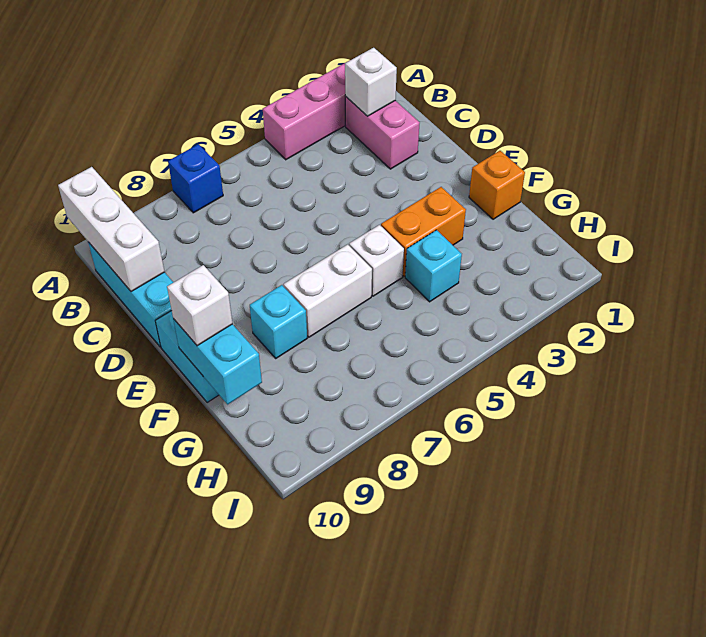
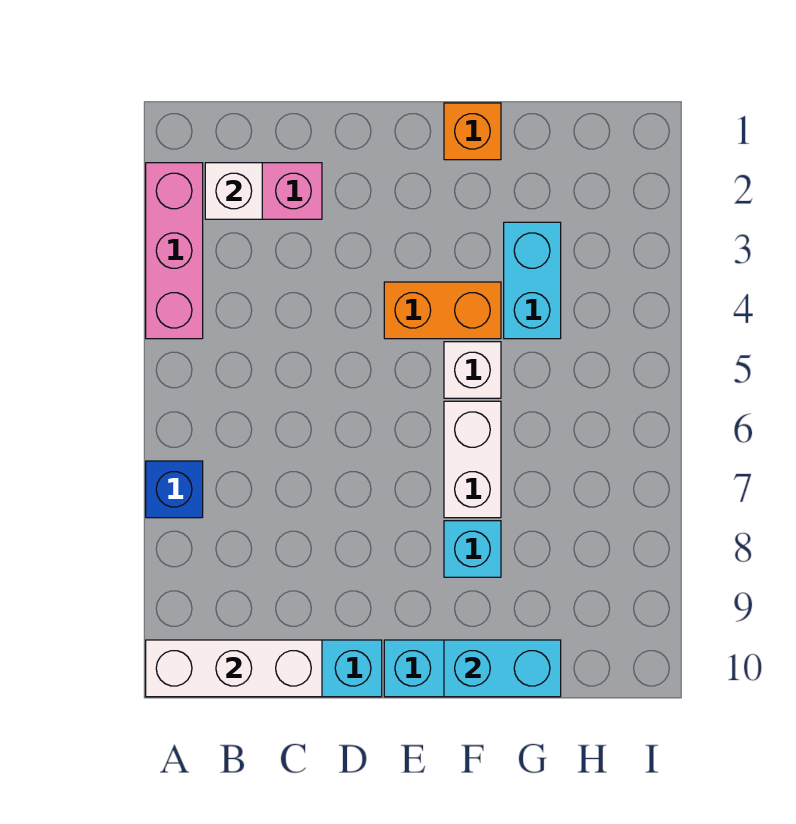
orange brick F3:F4 level 1 -> orange brick E4:F4 level 1
white brick F10 level 3 -> none
cyan brick G4 level 1 -> cyan brick G3:G4 level 1

